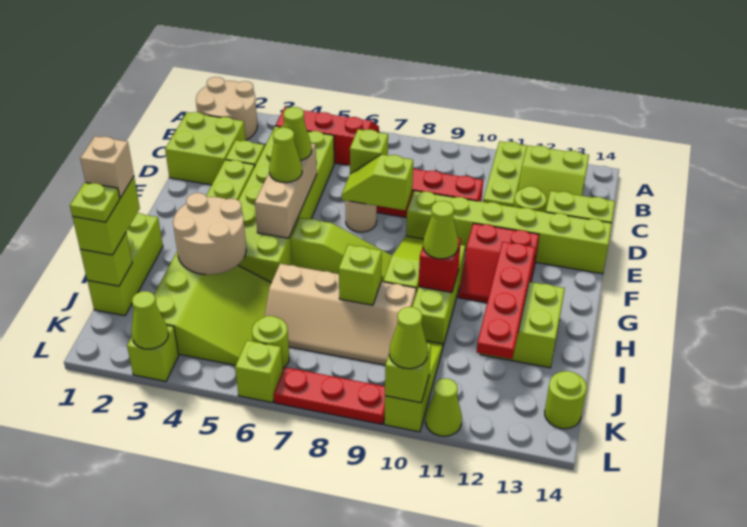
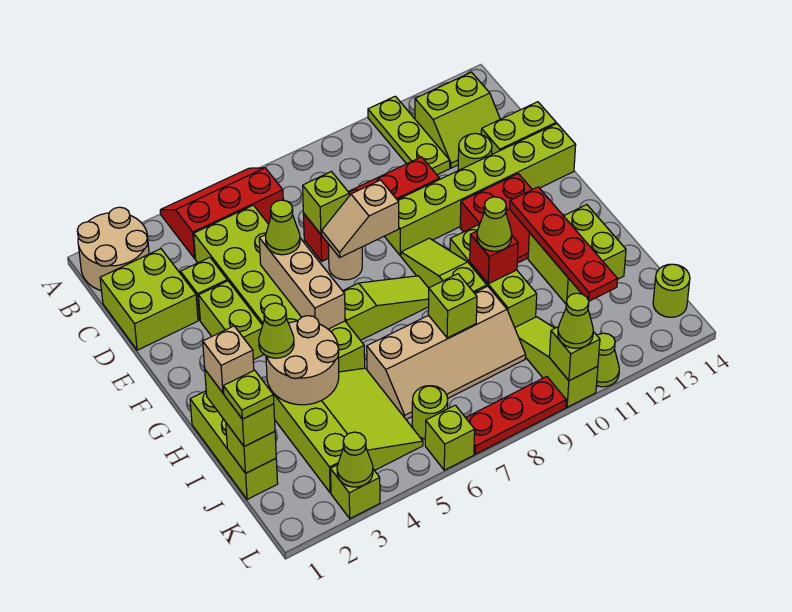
lime slope E7:E8 level 2 top 8 -> tan slope E7:E8 level 2 top 8
lime cone F5 level 3 -> lime cone H3 level 3

